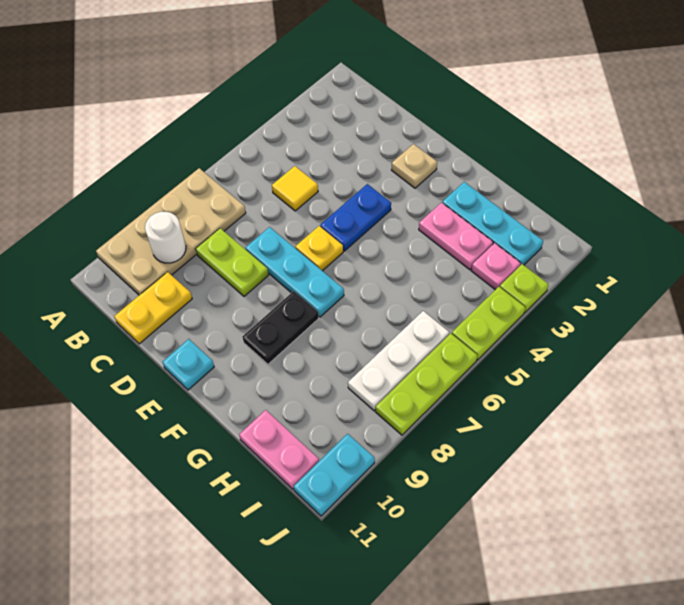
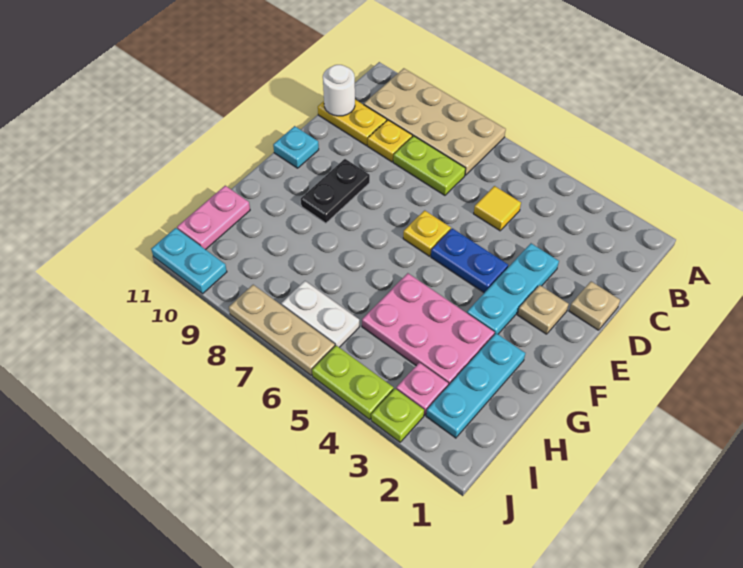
white round brick B9 level 2 -> white round brick C11 level 2
lime plate C8:D8 level 1 -> lime plate C7:C8 level 1
none -> yellow plate C9 level 1
none -> tan plate D1 level 1
cyan plate D7:F7 level 1 -> cyan plate D3:F3 level 1
black plate F8:F9 level 1 -> black plate E9:F9 level 1
pink plate G3:H3 level 1 -> pink plate G3:H5 level 1
white plate I6:I8 level 1 -> white plate I6:I7 level 1
lime plate J6:J8 level 1 -> tan plate J6:J8 level 1

